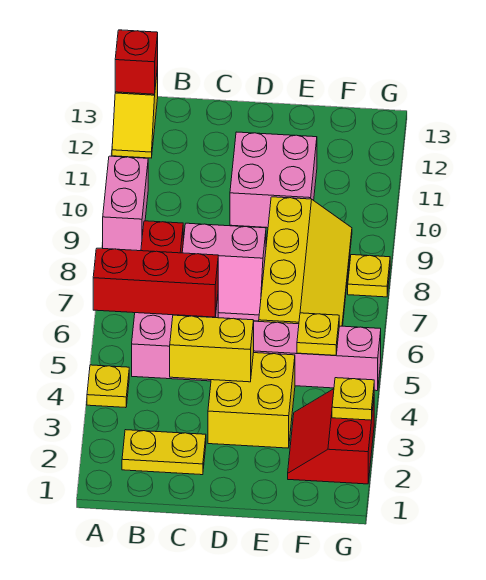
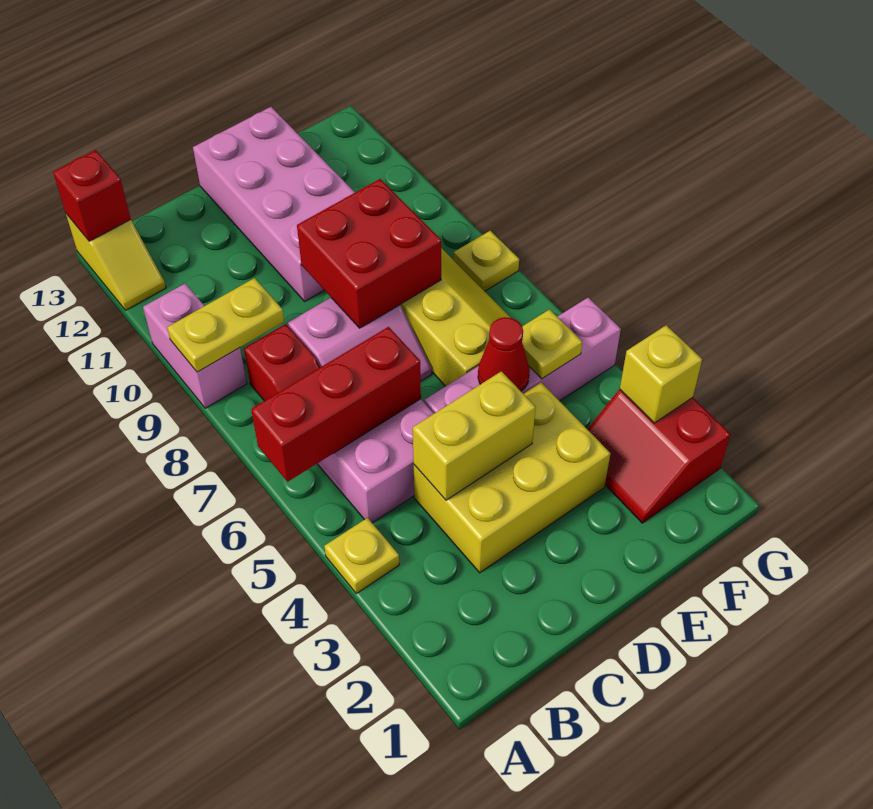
yellow plate B2:C2 level 1 -> yellow plate A9:B9 level 2
yellow brick D3:E4 level 1 -> yellow brick C3:E4 level 1
none -> red brick D8:E9 level 2
pink brick D10:E11 level 1 -> pink brick D10:E13 level 1
none -> red cone E5 level 2
yellow plate G3 level 2 -> yellow brick G3 level 2

